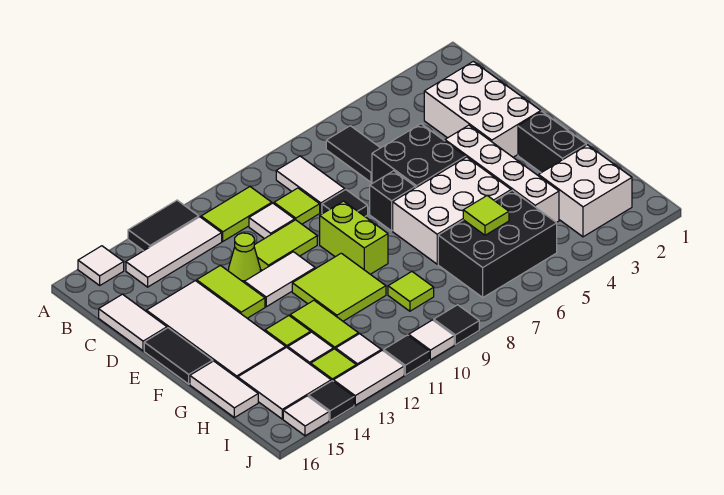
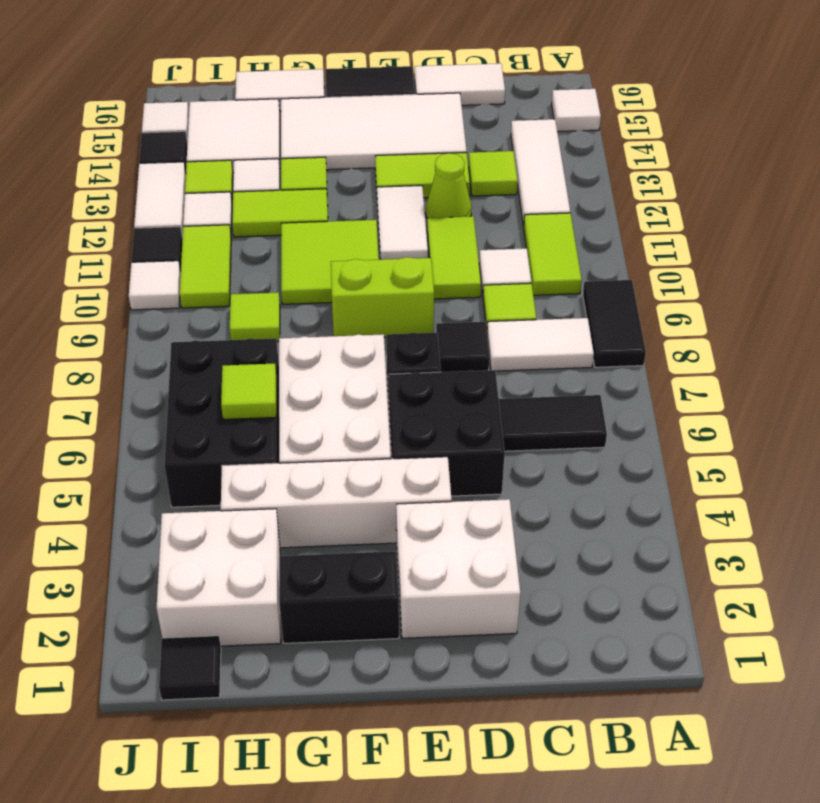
black tile A12:A13 level 1 -> black tile A8:A9 level 1
white brick C2:E3 level 1 -> white brick D2:E3 level 1
none -> lime tile C13 level 1
none -> lime tile I10:I11 level 1
black tile J9 level 1 -> black tile I1 level 1

